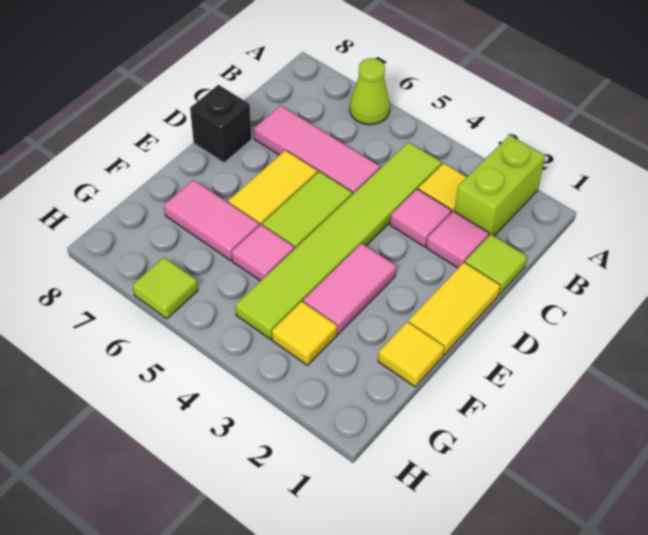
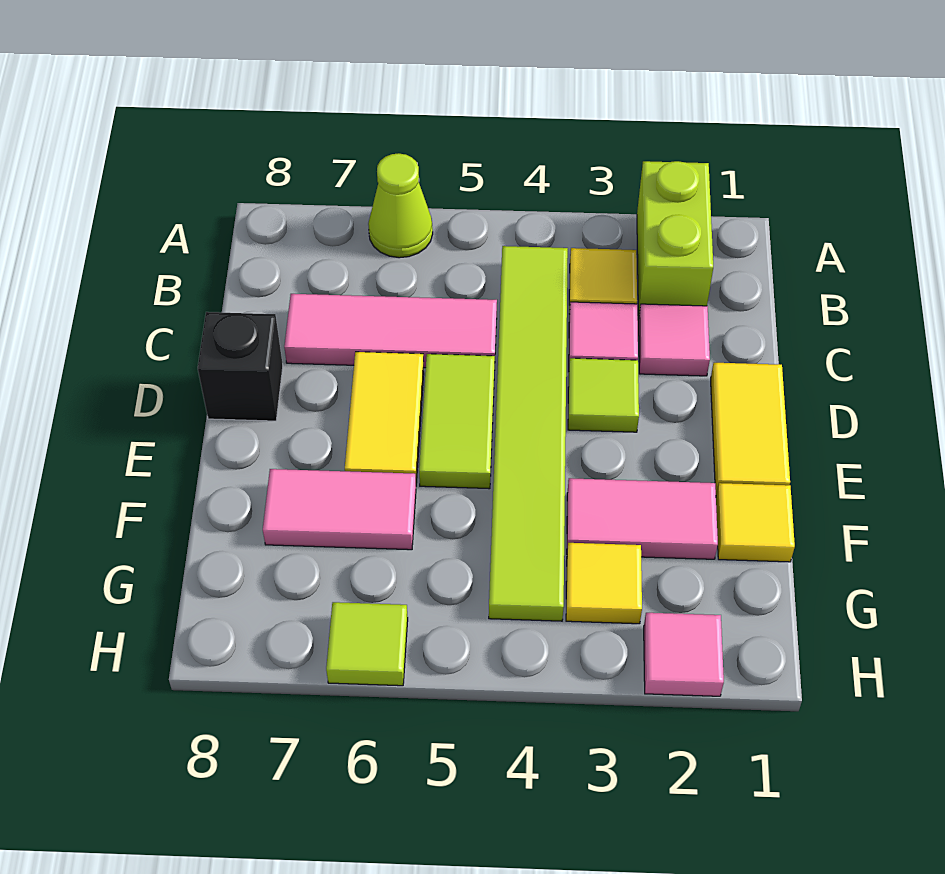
lime tile C1 level 1 -> lime tile D3 level 1
pink tile E3:F3 level 1 -> pink tile F2:F3 level 1
pink tile F5 level 1 -> pink tile H2 level 1

